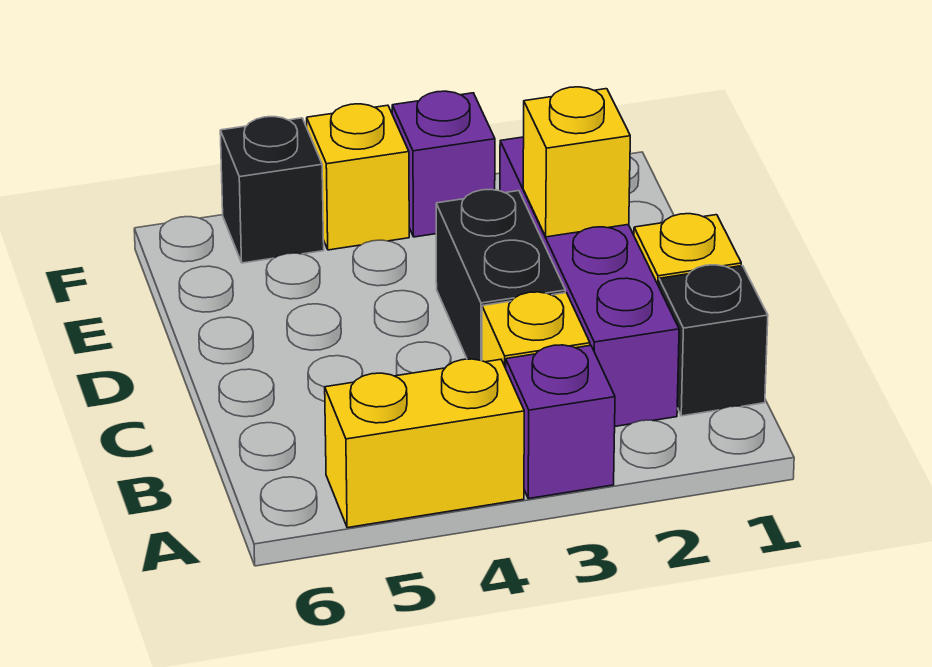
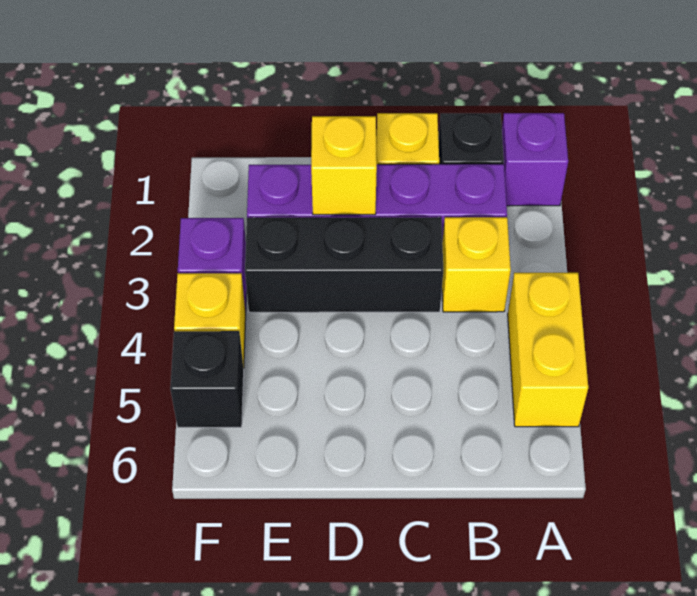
purple brick A3 level 1 -> purple brick A1 level 1
black brick C3:D3 level 1 -> black brick C3:E3 level 1

